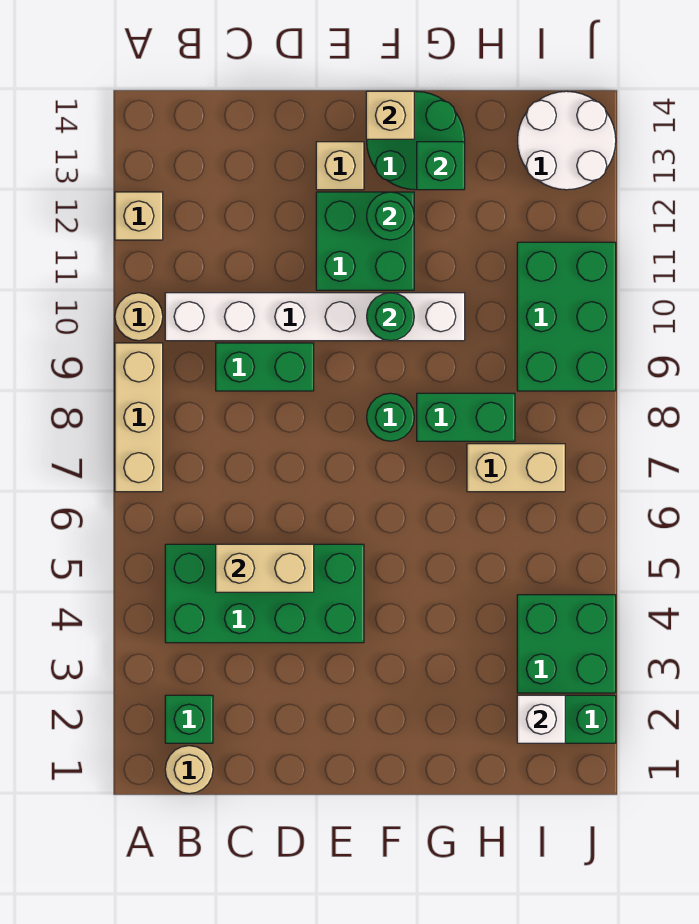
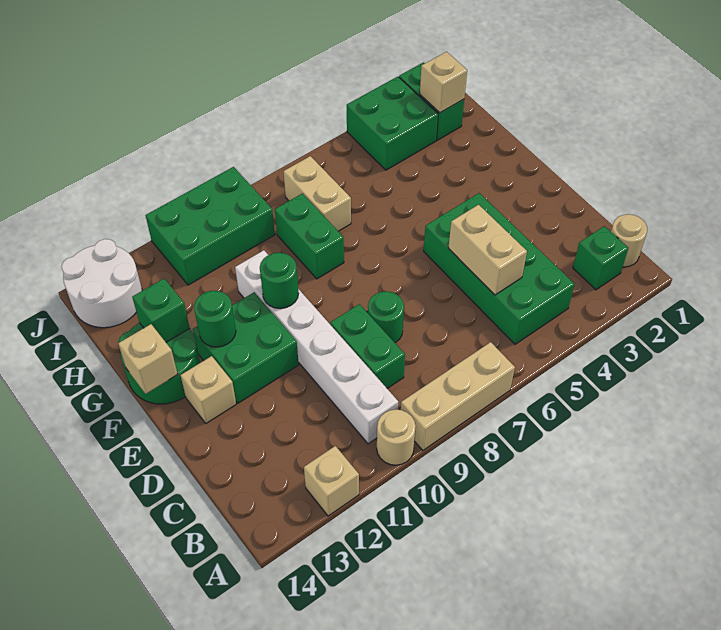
green round brick F8 level 1 -> green round brick D8 level 1
white brick I2 level 2 -> tan brick I2 level 2

